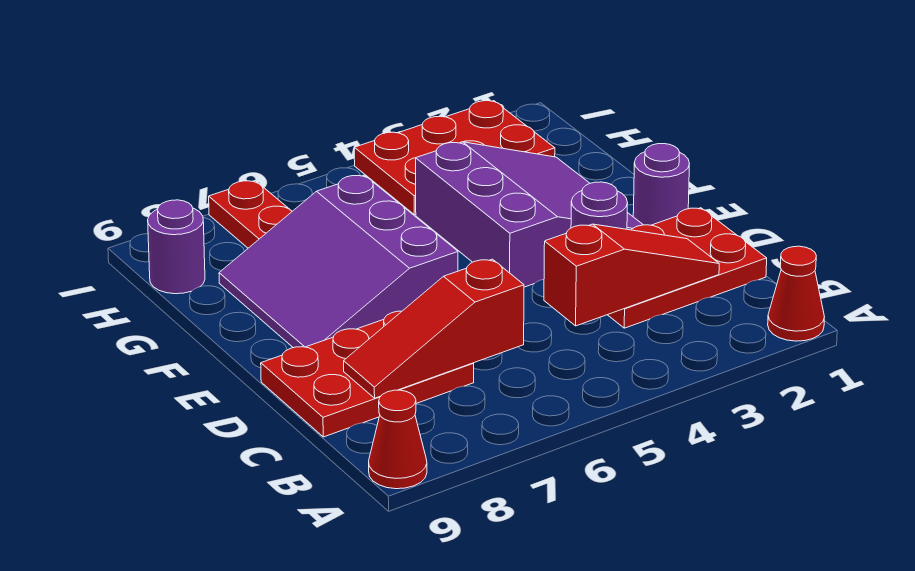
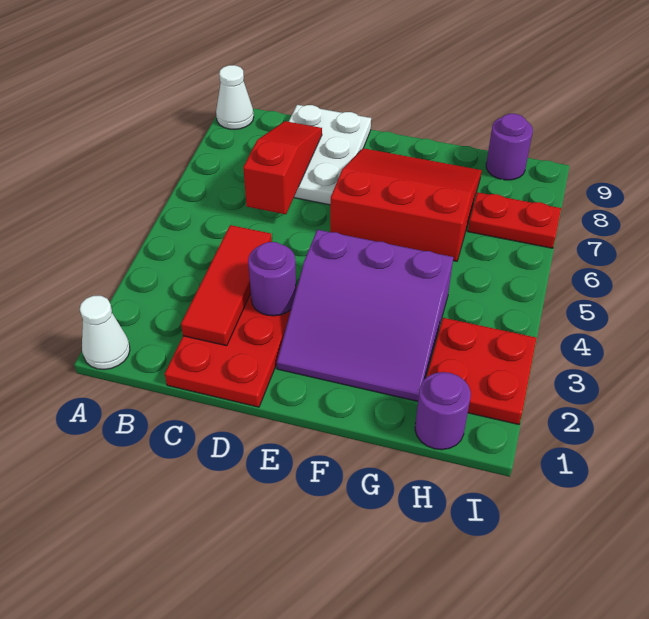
red cone A1 level 1 -> white cone A1 level 1
red cone A9 level 1 -> white cone A9 level 1
red slope C2:C4 level 2 top 4 -> red tile C2:C4 level 2
red plate C7:D9 level 1 -> white plate C7:D9 level 1
purple round brick E1 level 1 -> purple round brick H1 level 1
purple slope E6:G8 level 1 top 6 -> red slope E6:G8 level 1 top 6
red plate H2:I4 level 1 -> red plate H2:I3 level 1

